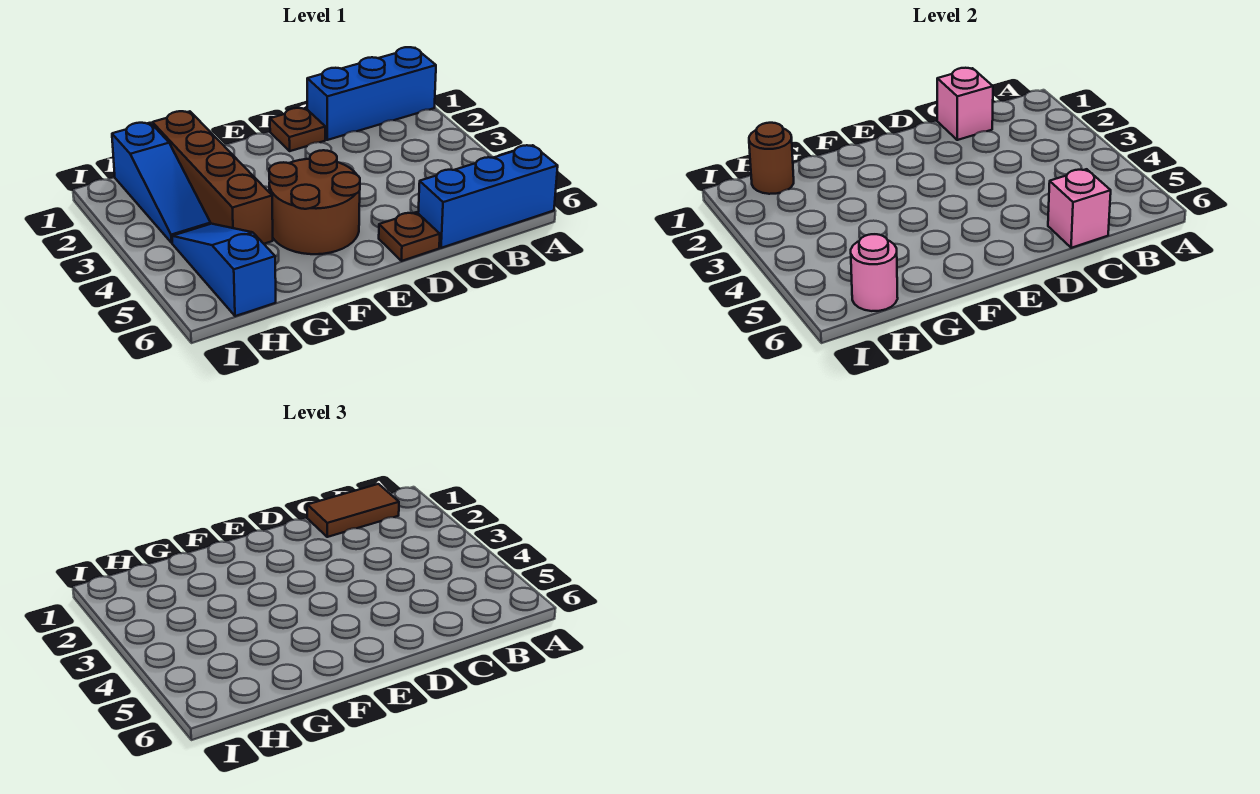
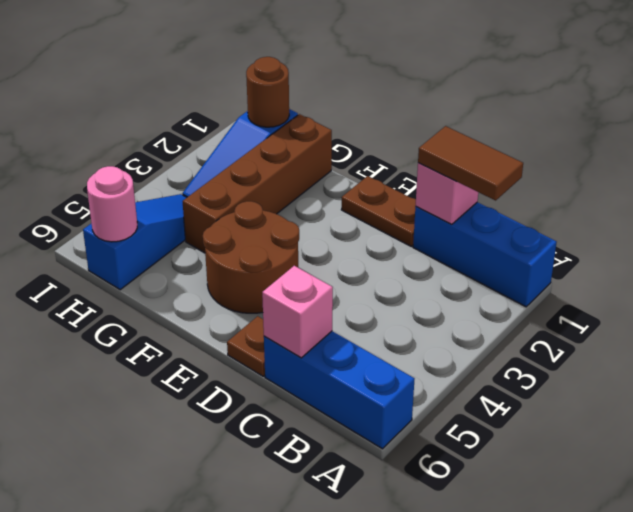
brown plate D1 level 1 -> brown plate D1:E1 level 1

